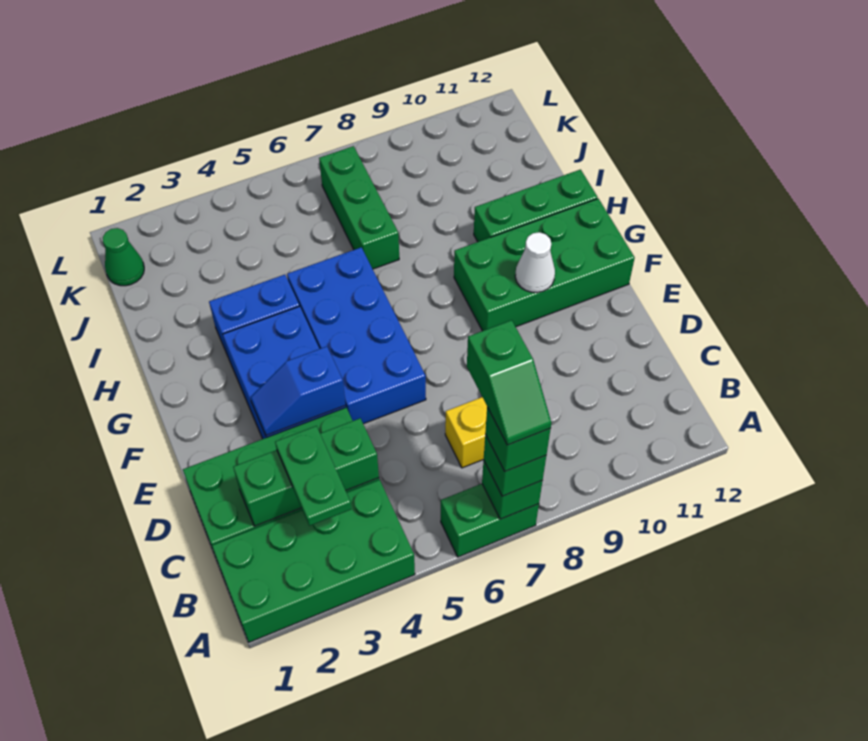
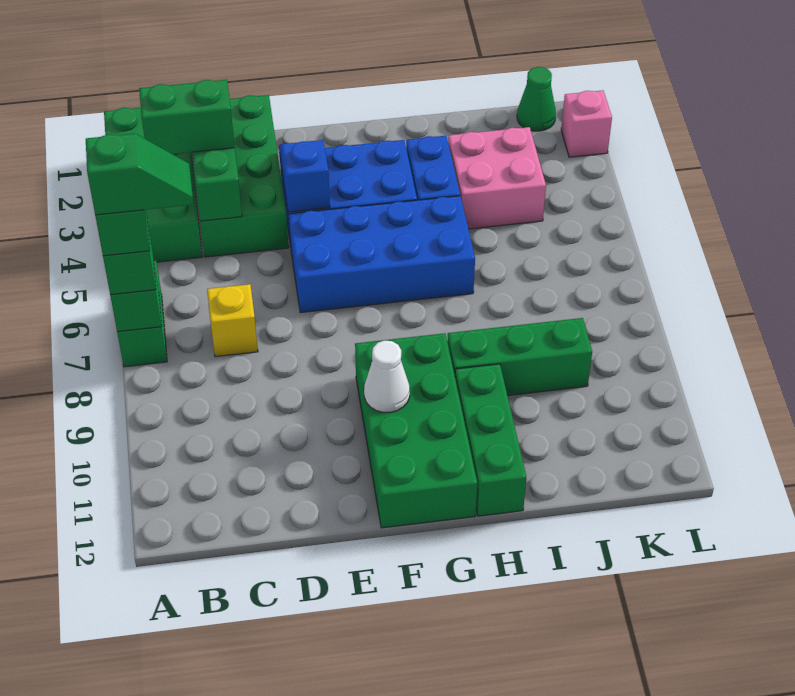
green slope A7:B7 level 5 top B -> green slope A7:B7 level 5 top A
green plate B3:C3 level 3 -> green brick B3:C3 level 3
none -> pink brick I3:J4 level 1
green brick I7:K7 level 1 -> green brick H9:J9 level 1
none -> pink brick L2 level 1

